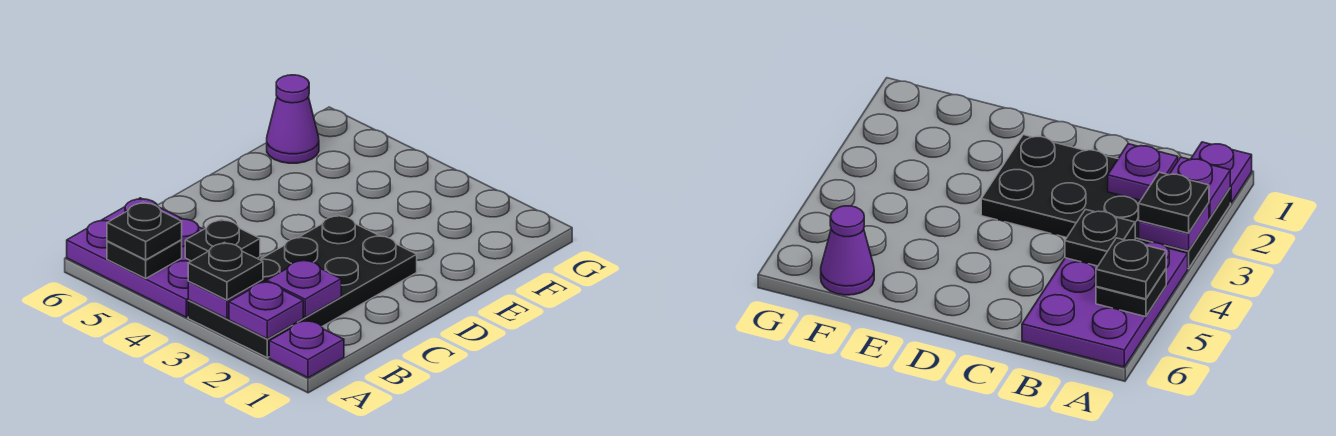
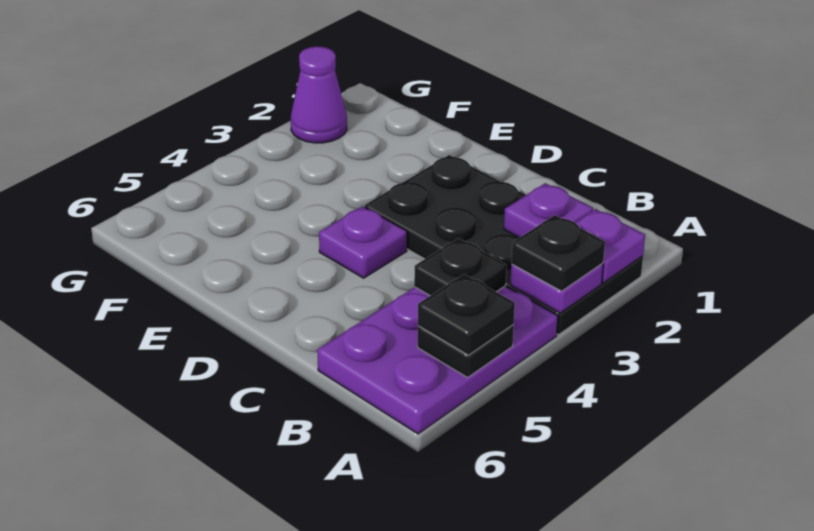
purple plate A1 level 1 -> purple plate D4 level 1
purple cone F6 level 1 -> purple cone G2 level 1

